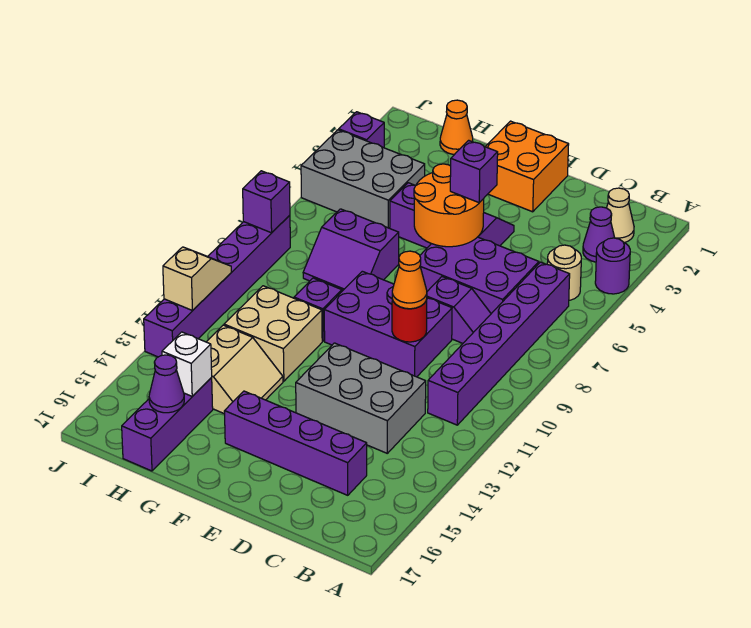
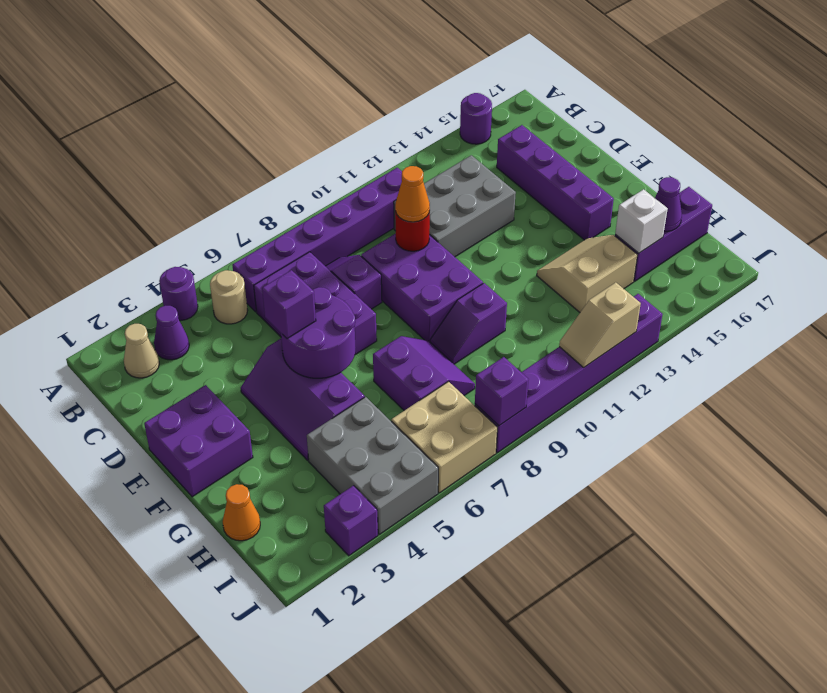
none -> purple round brick A15 level 1
grey brick C12:E13 level 1 -> grey brick C11:D13 level 1
orange brick E1:F2 level 1 -> purple brick E1:F2 level 1
orange round brick E5:F6 level 2 -> purple round brick E5:F6 level 2
tan brick G11:H12 level 1 -> tan brick I6:J7 level 1

